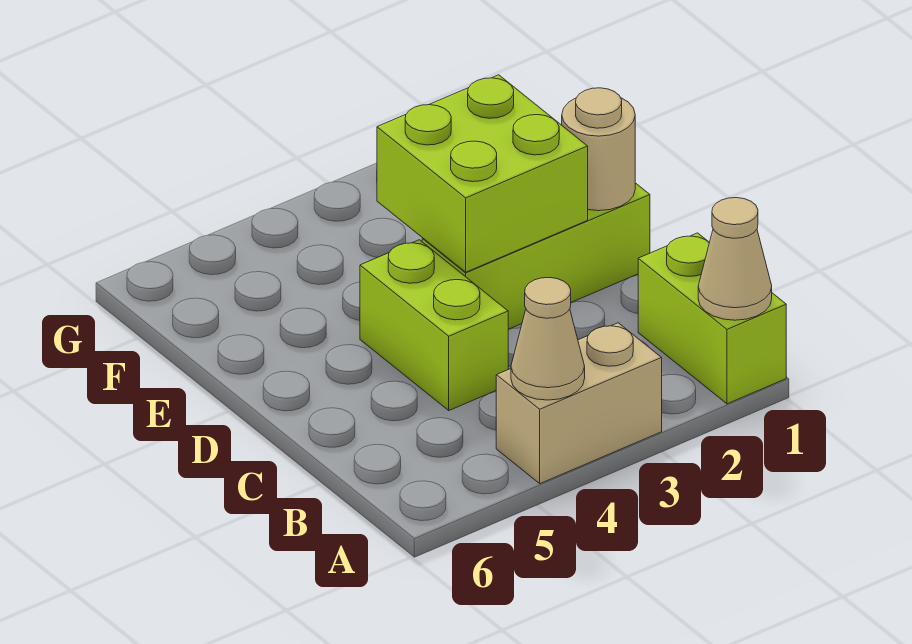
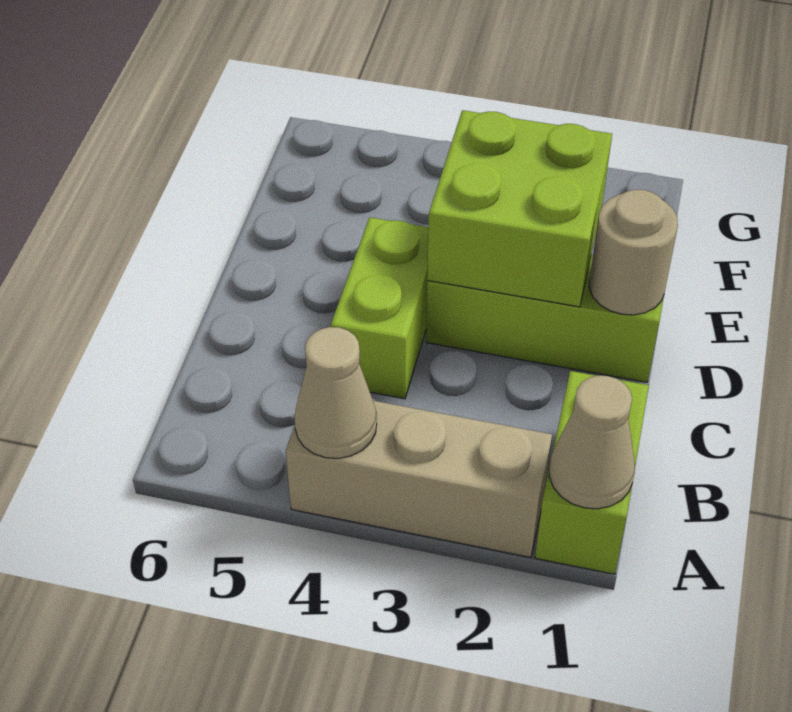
tan brick A3:A4 level 1 -> tan brick A2:A4 level 1

